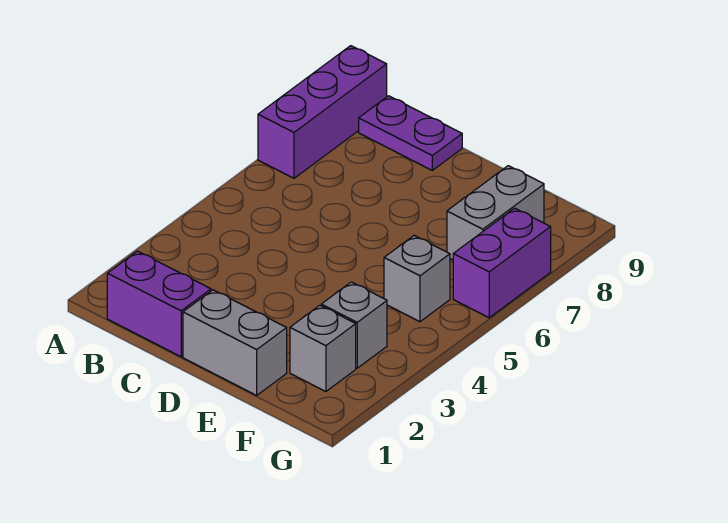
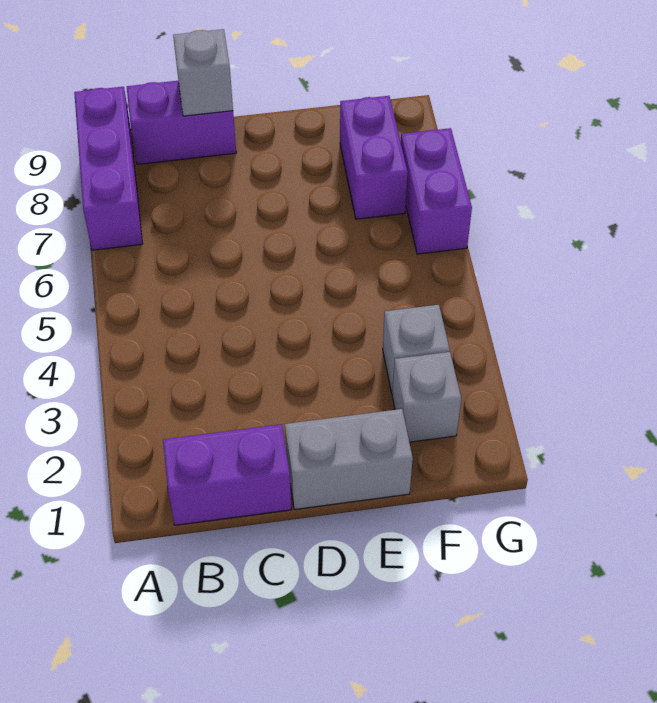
purple plate B9:C9 level 1 -> purple brick B9:C9 level 1
grey brick F5 level 1 -> grey brick C9 level 2
grey brick F7:F8 level 1 -> purple brick F7:F8 level 1

